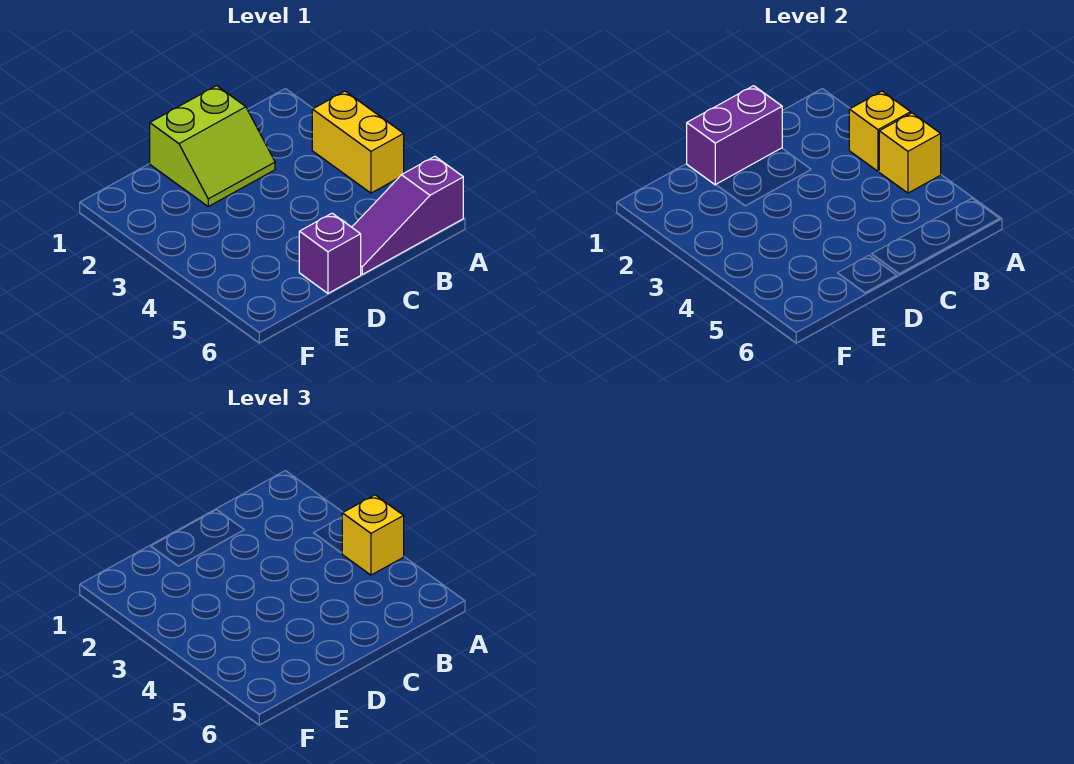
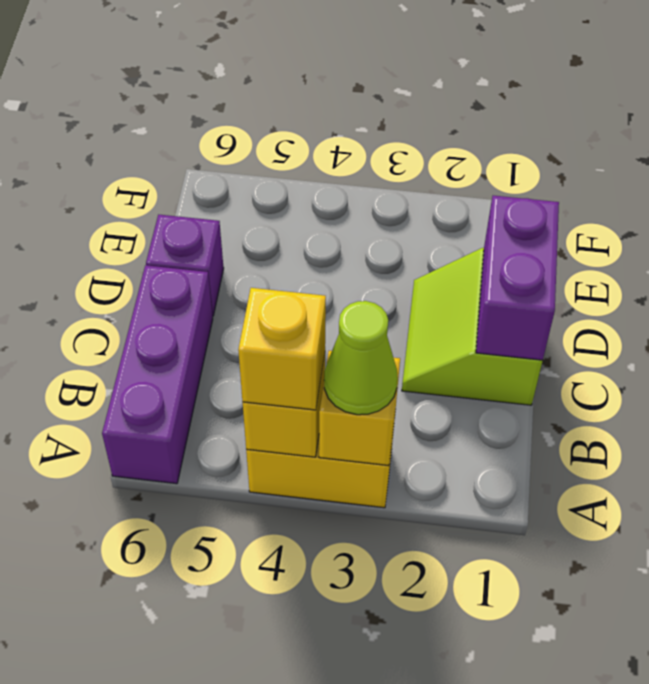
none -> lime cone A3 level 3
purple slope A6:C6 level 1 top A -> purple brick A6:C6 level 1

